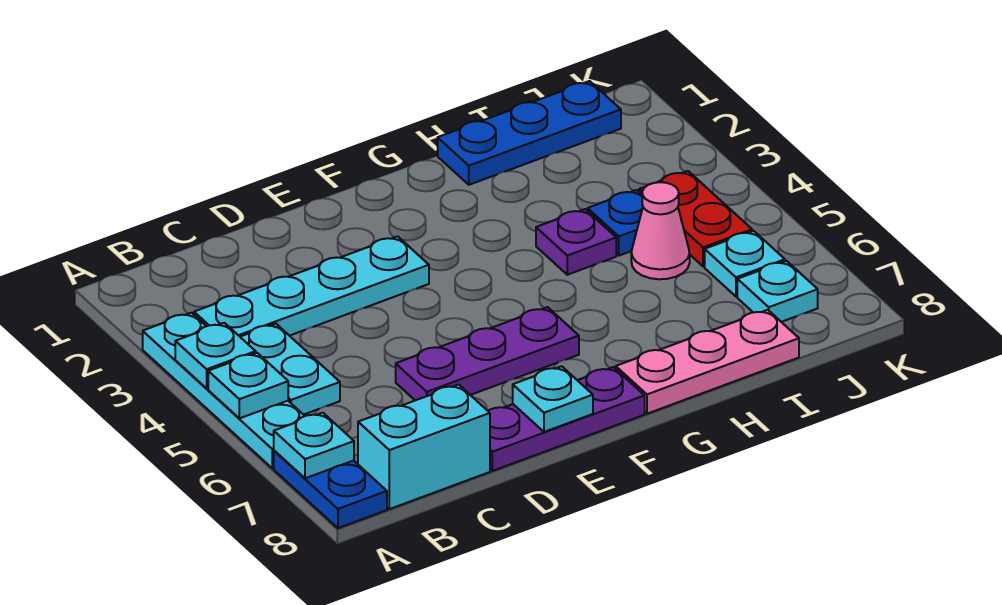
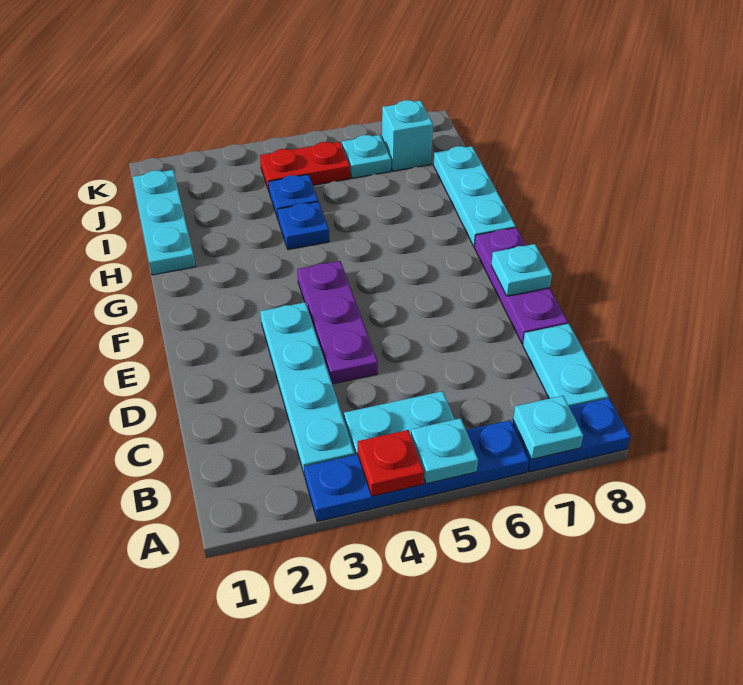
cyan plate A3:A6 level 1 -> blue plate A3:A6 level 1
cyan plate A4 level 2 -> red plate A4 level 2
cyan brick B8:C8 level 1 -> cyan plate B8:C8 level 1
purple plate D6:F6 level 1 -> purple plate D4:F4 level 1
pink plate G8:I8 level 1 -> cyan plate G8:I8 level 1
blue plate H1:J1 level 1 -> cyan plate H1:J1 level 1
purple plate H4 level 1 -> blue plate H4 level 1
pink cone I5 level 1 -> none
cyan plate J7 level 1 -> cyan brick J7 level 1

